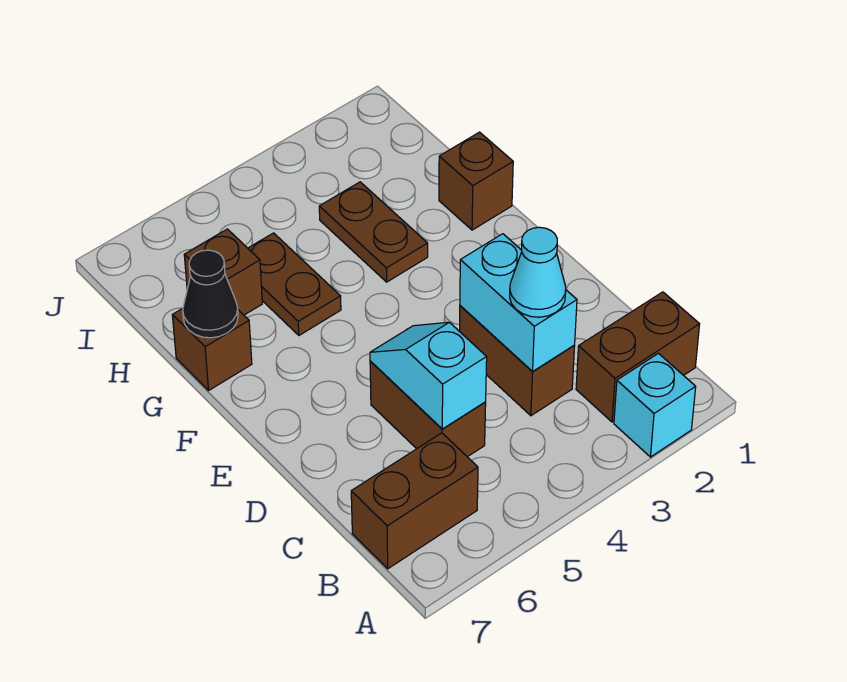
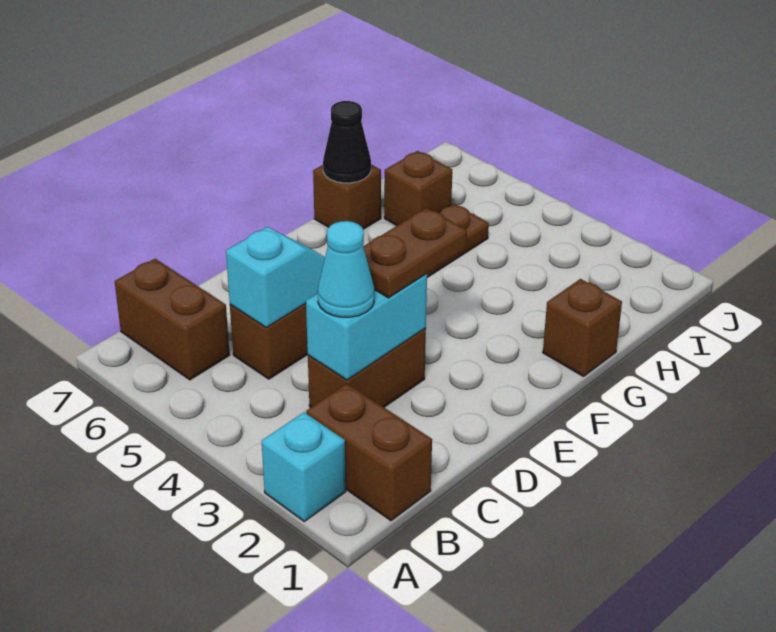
brown plate G3:H3 level 1 -> brown plate D3:E3 level 3

